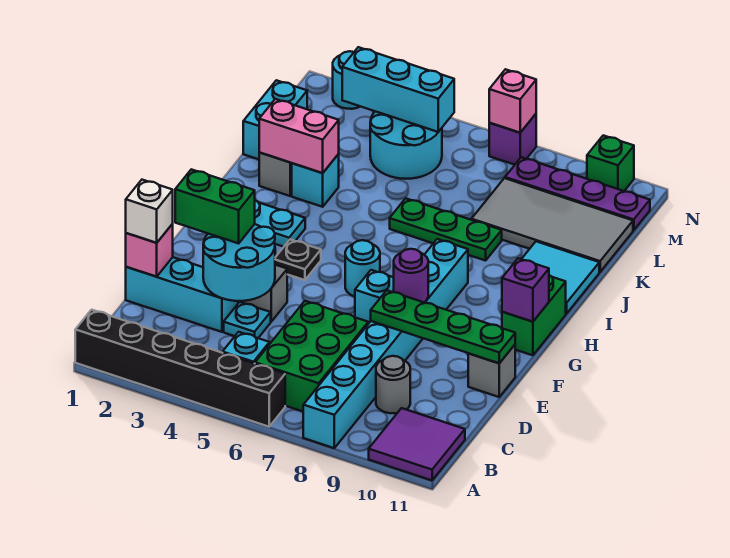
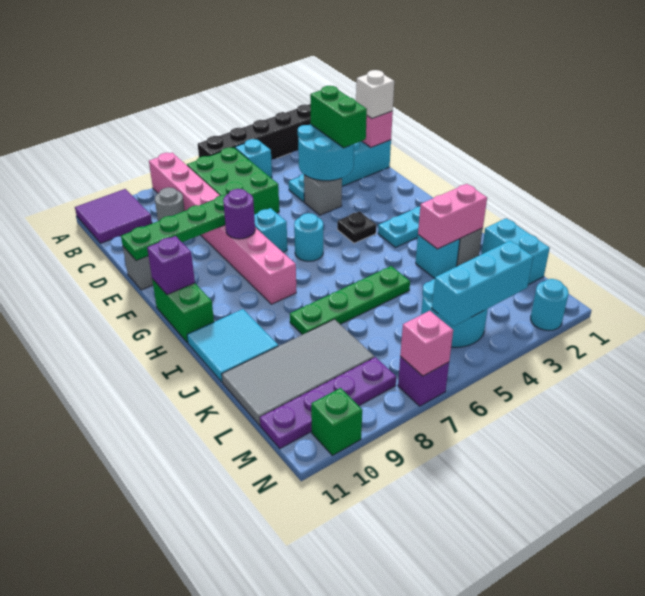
cyan brick A8:H8 level 1 -> pink brick A8:H8 level 1
green brick E2:E3 level 3 -> green brick D3:E3 level 3
green plate J6:J8 level 1 -> green plate J5:J8 level 1

